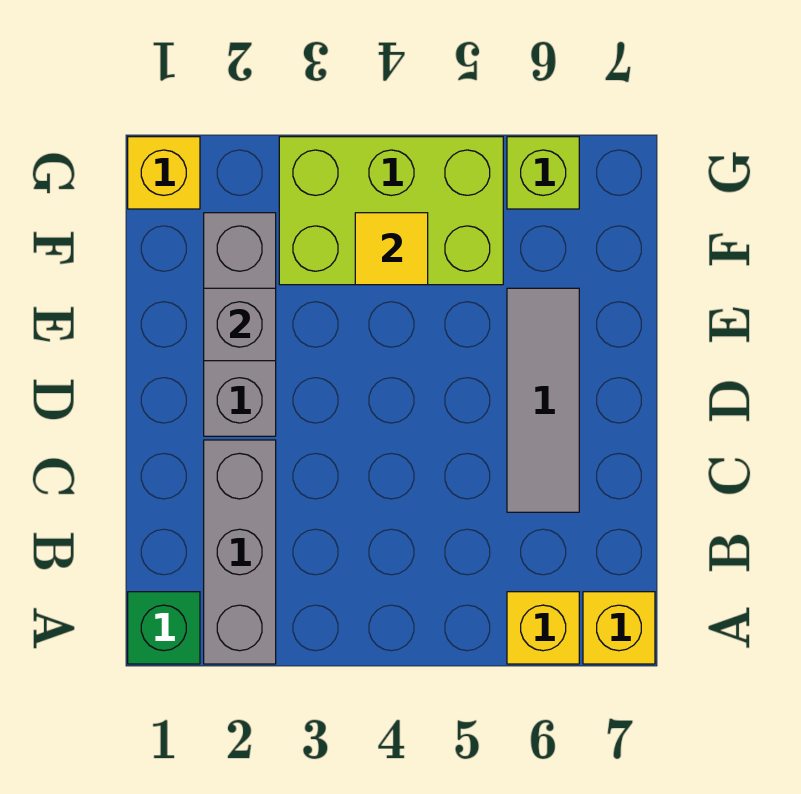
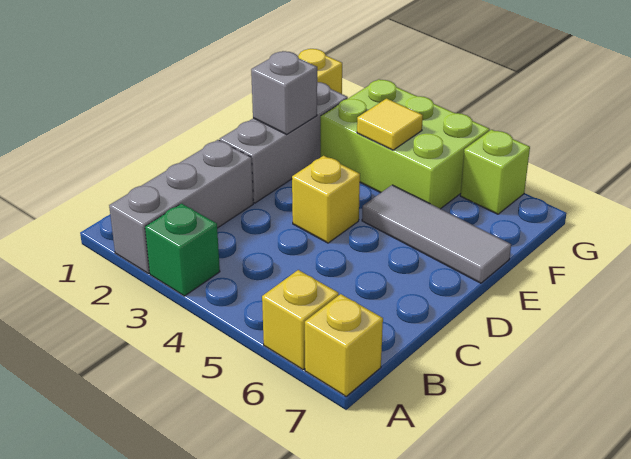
green brick A1 level 1 -> green brick A3 level 1
grey tile C6:E6 level 1 -> grey tile E5:E7 level 1
none -> yellow brick D4 level 1

